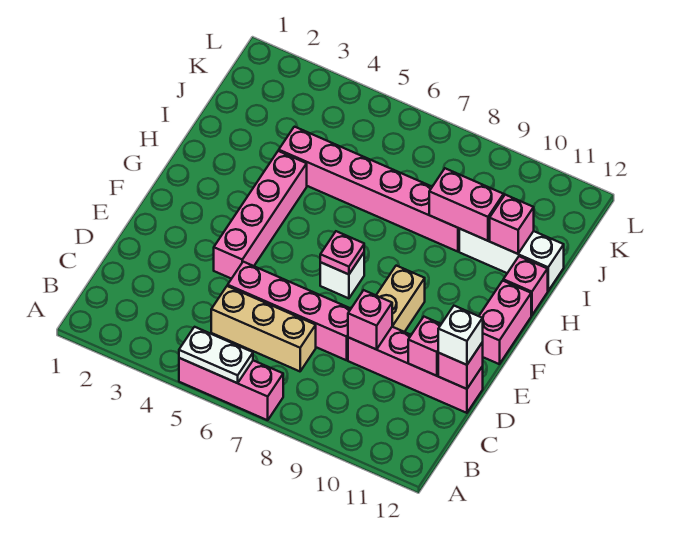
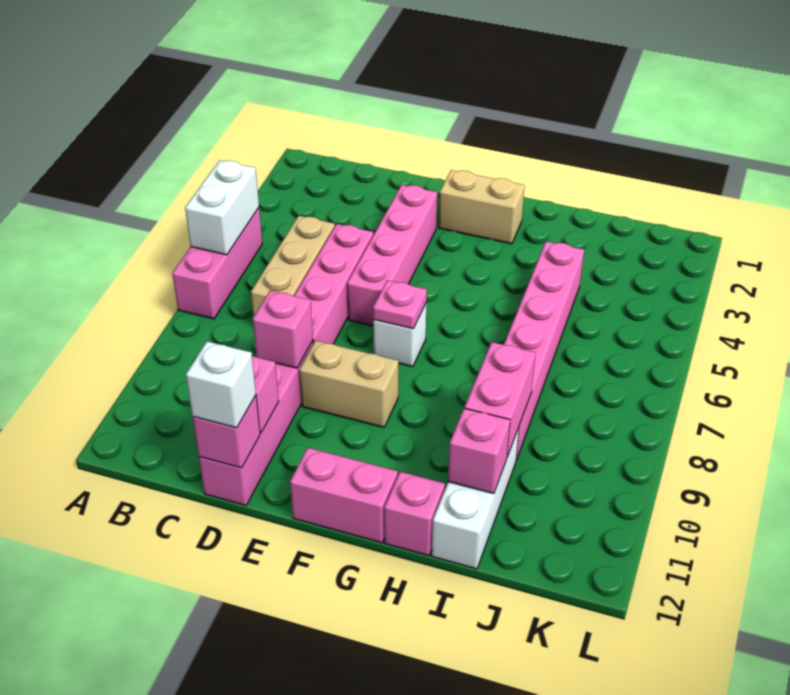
white plate A5:A6 level 2 -> white brick A5:A6 level 2
pink brick E4:H4 level 1 -> pink brick E3:E6 level 1
none -> tan brick F2:G2 level 1

